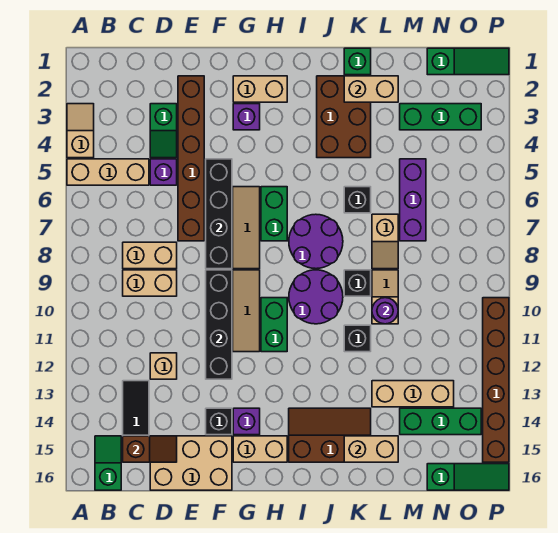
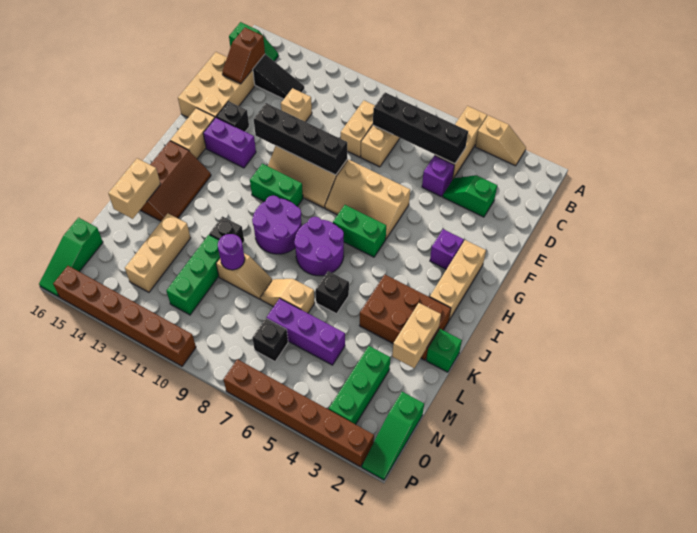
brown brick E2:E7 level 1 -> brown brick P2:P7 level 1
black brick F5:F8 level 2 -> black brick C5:C8 level 2
tan brick G2:H2 level 1 -> tan brick G2:I2 level 1
purple brick G14 level 1 -> purple brick G13:G14 level 1
black brick K9 level 1 -> black brick N7 level 1
green brick M14:O14 level 1 -> green brick L11:N11 level 1

